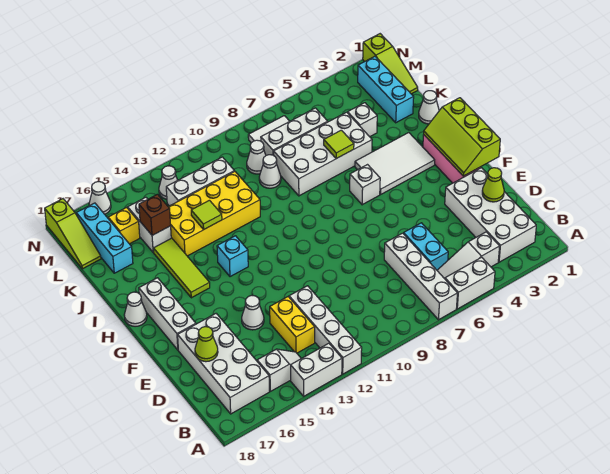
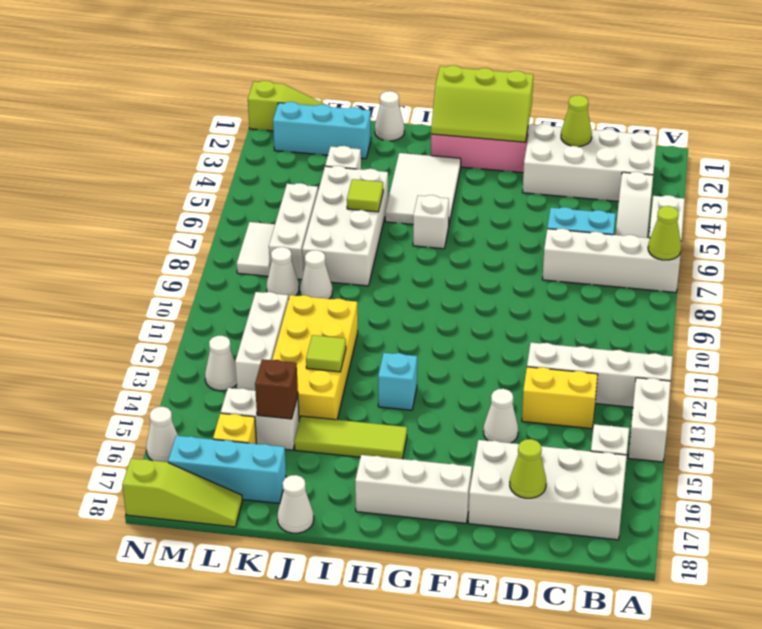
none -> lime cone A7 level 2
white cone H18 level 1 -> white cone J18 level 1

